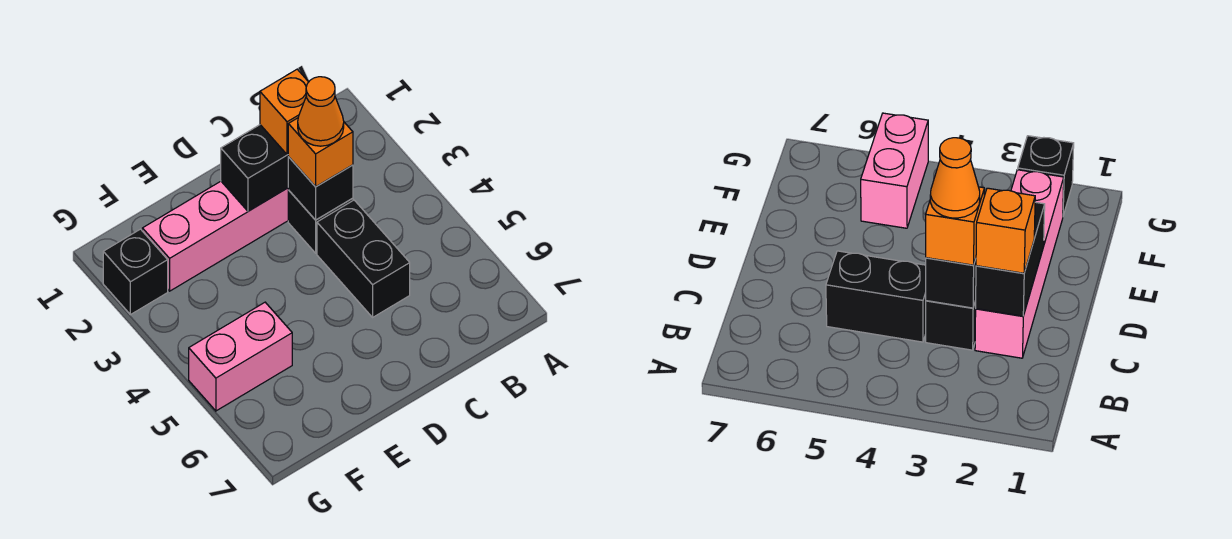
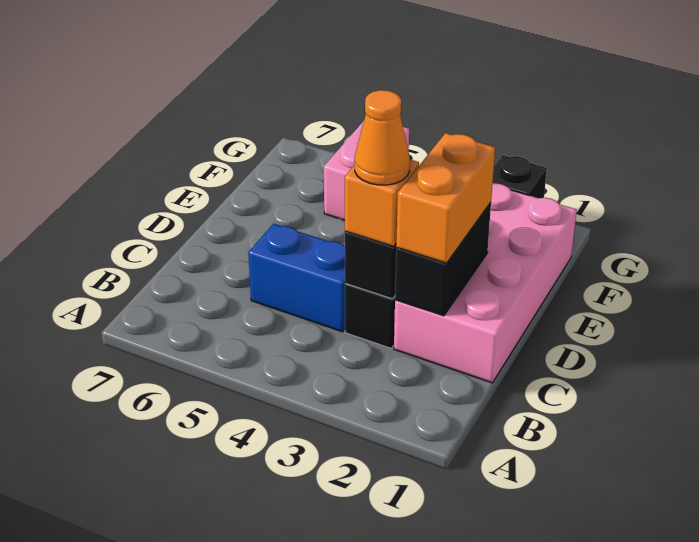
pink brick C2:F2 level 1 -> pink brick C1:F2 level 1
orange brick C2 level 3 -> orange brick C2:D2 level 3
black brick C4:C5 level 1 -> blue brick C4:C5 level 1

